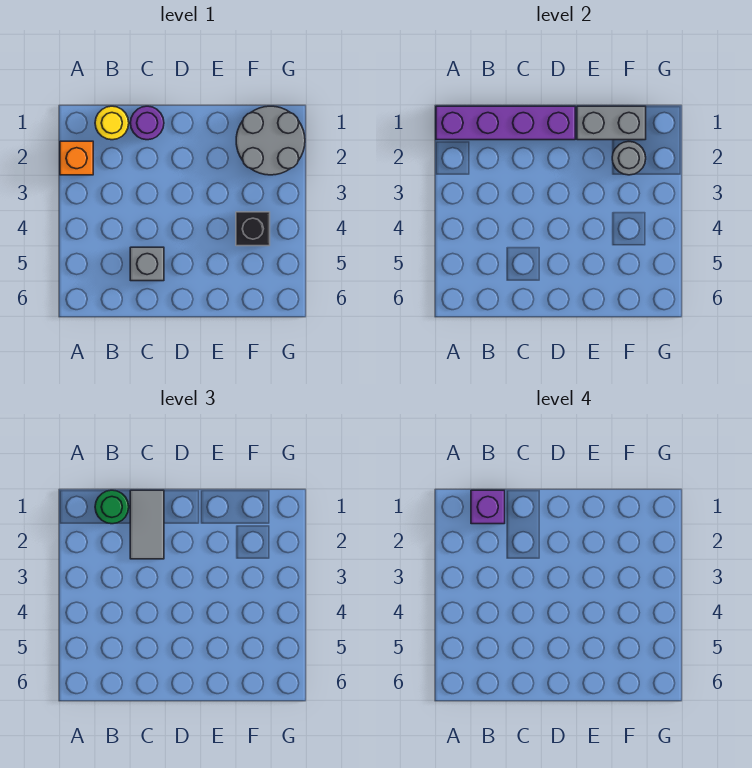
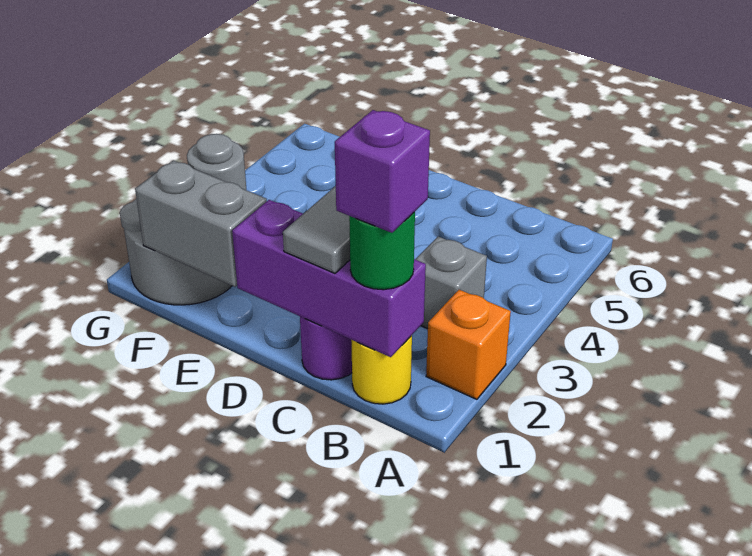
purple brick A1:D1 level 2 -> purple brick B1:D1 level 2
grey brick C5 level 1 -> grey brick B3 level 1
black brick F4 level 1 -> none

